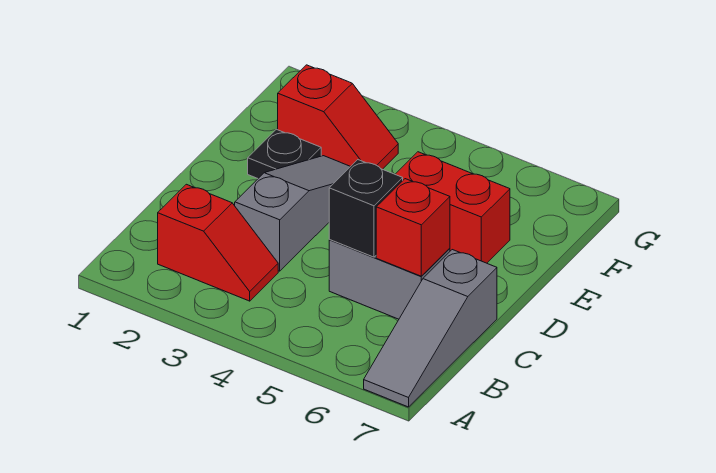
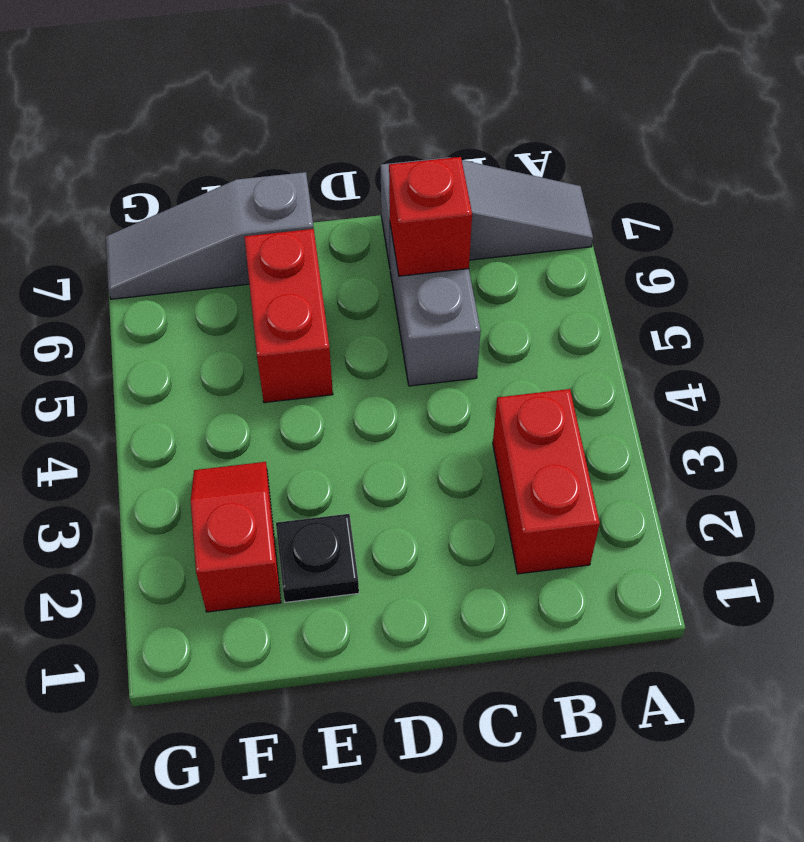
red slope B2:B3 level 1 top 2 -> red brick B2:B3 level 1
grey slope C3:E3 level 1 top C -> grey slope E7:G7 level 1 top E
black brick C5 level 2 -> none

